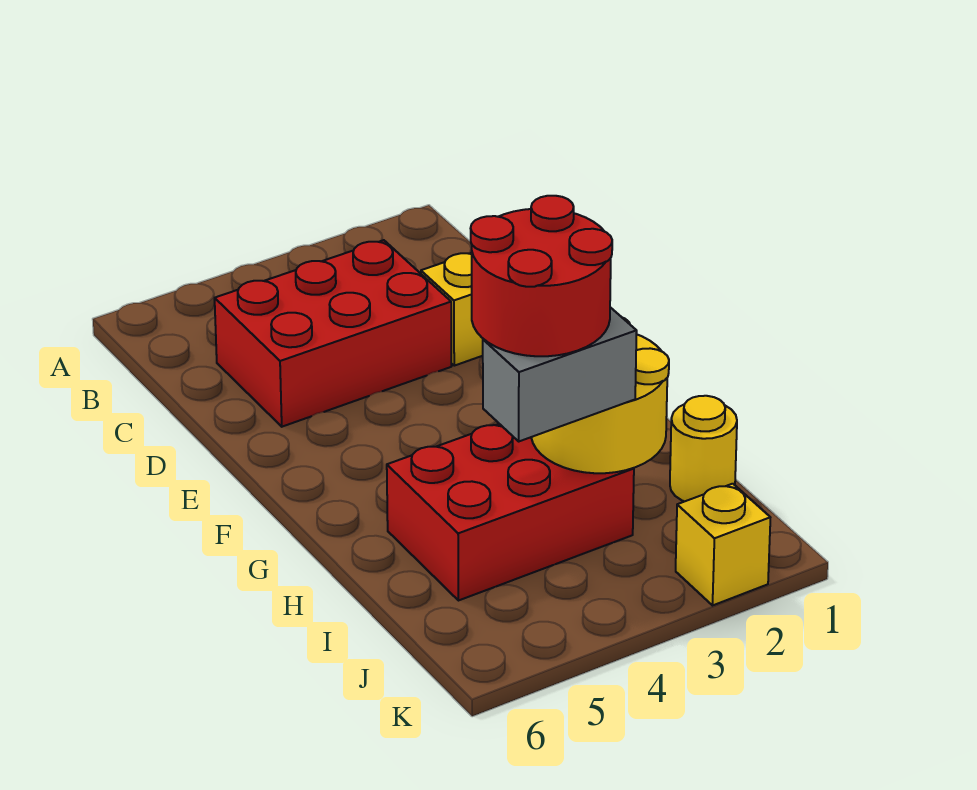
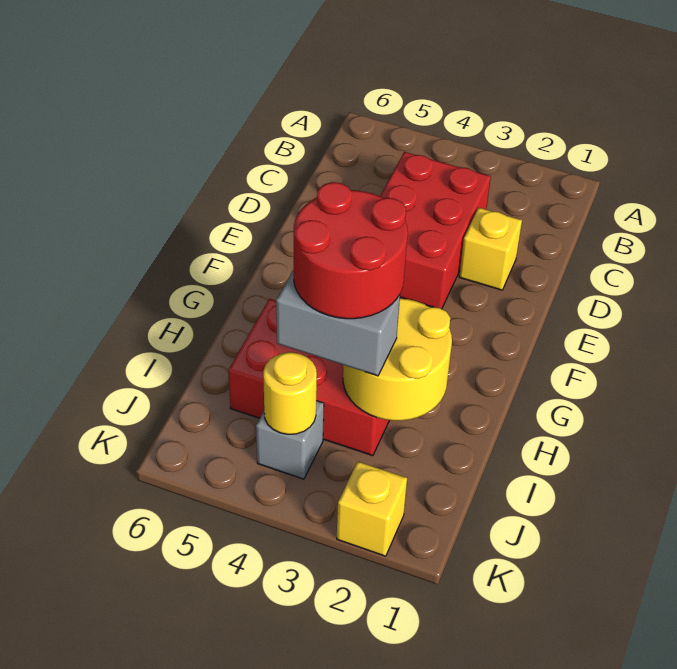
red brick C3:D5 level 1 -> red brick C3:E4 level 1
yellow round brick I1 level 1 -> yellow round brick J4 level 2
none -> grey brick J4 level 1

